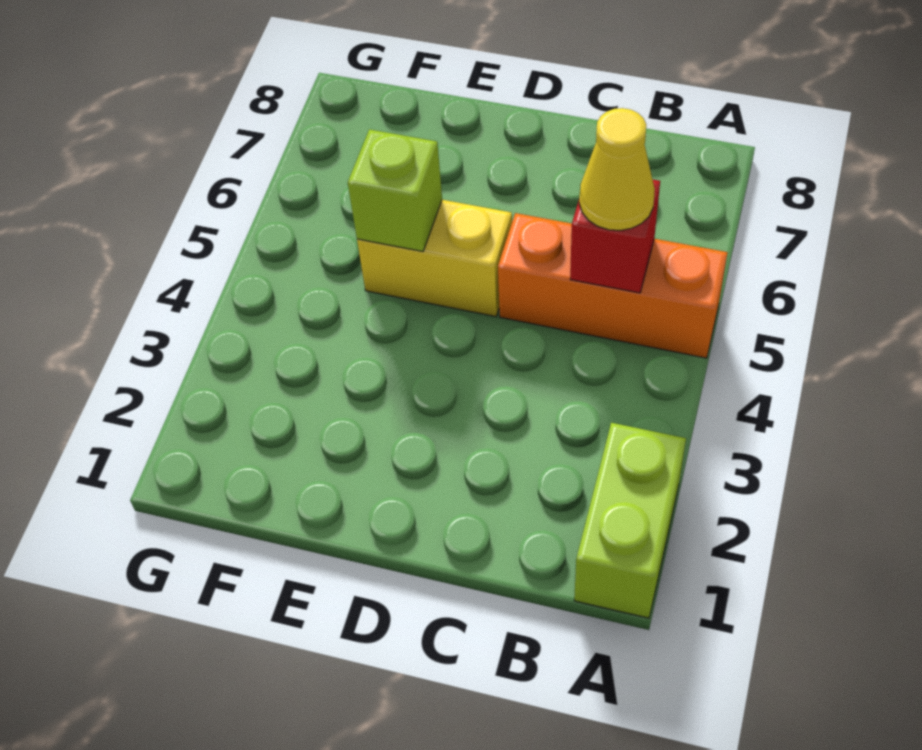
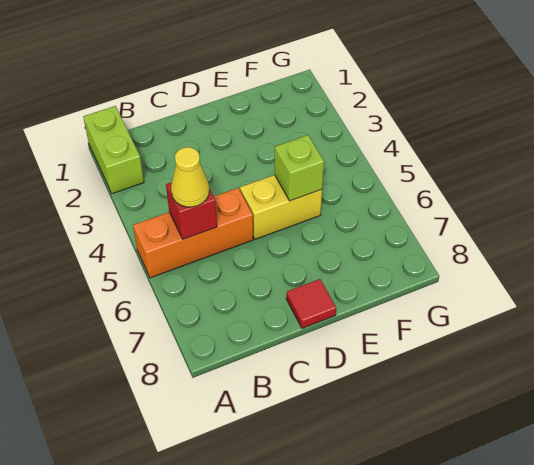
none -> red tile D8 level 1

